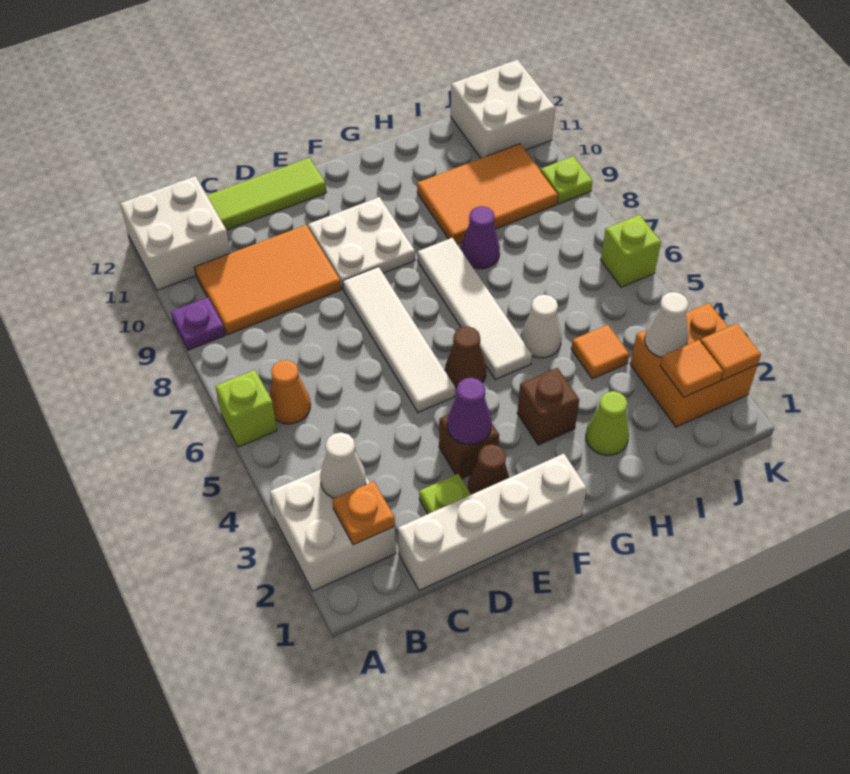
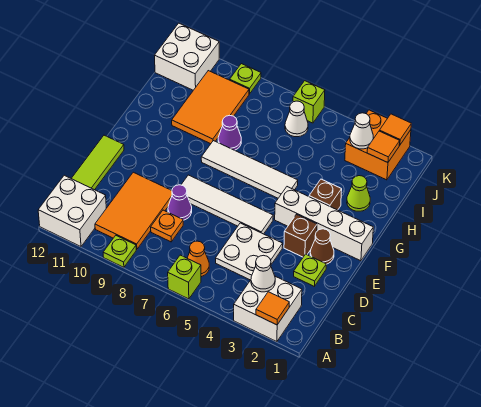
purple plate A9 level 1 -> lime plate A9 level 1
orange plate B2 level 2 -> orange plate C8 level 1
white brick C1:F1 level 1 -> white brick F1:F4 level 1
purple cone E3 level 2 -> purple cone D8 level 1
white plate E9:F10 level 1 -> white plate C4:D5 level 1
brown cone F5 level 1 -> none
white cone H5 level 1 -> white cone J6 level 1
orange tile I4 level 1 -> orange tile A2 level 2

